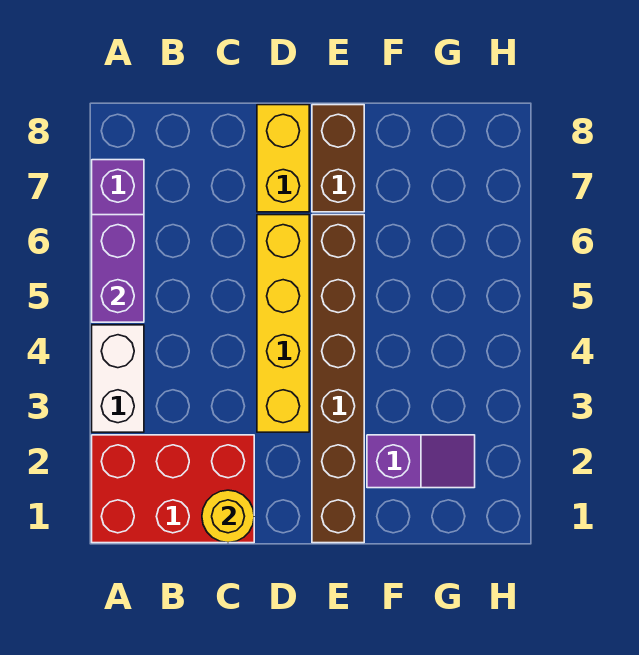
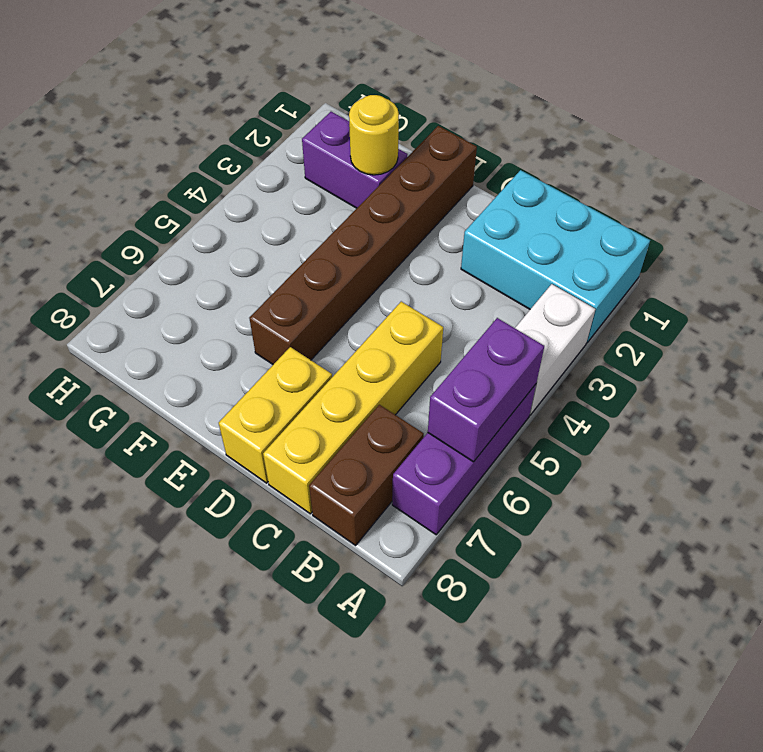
red brick A1:C2 level 1 -> cyan brick A1:C2 level 1
yellow round brick C1 level 2 -> yellow round brick F2 level 2
yellow brick D3:D6 level 1 -> yellow brick C5:C8 level 1
brown brick E7:E8 level 1 -> brown brick B7:B8 level 1
purple slope F2:G2 level 1 top F -> purple brick F2:G2 level 1

